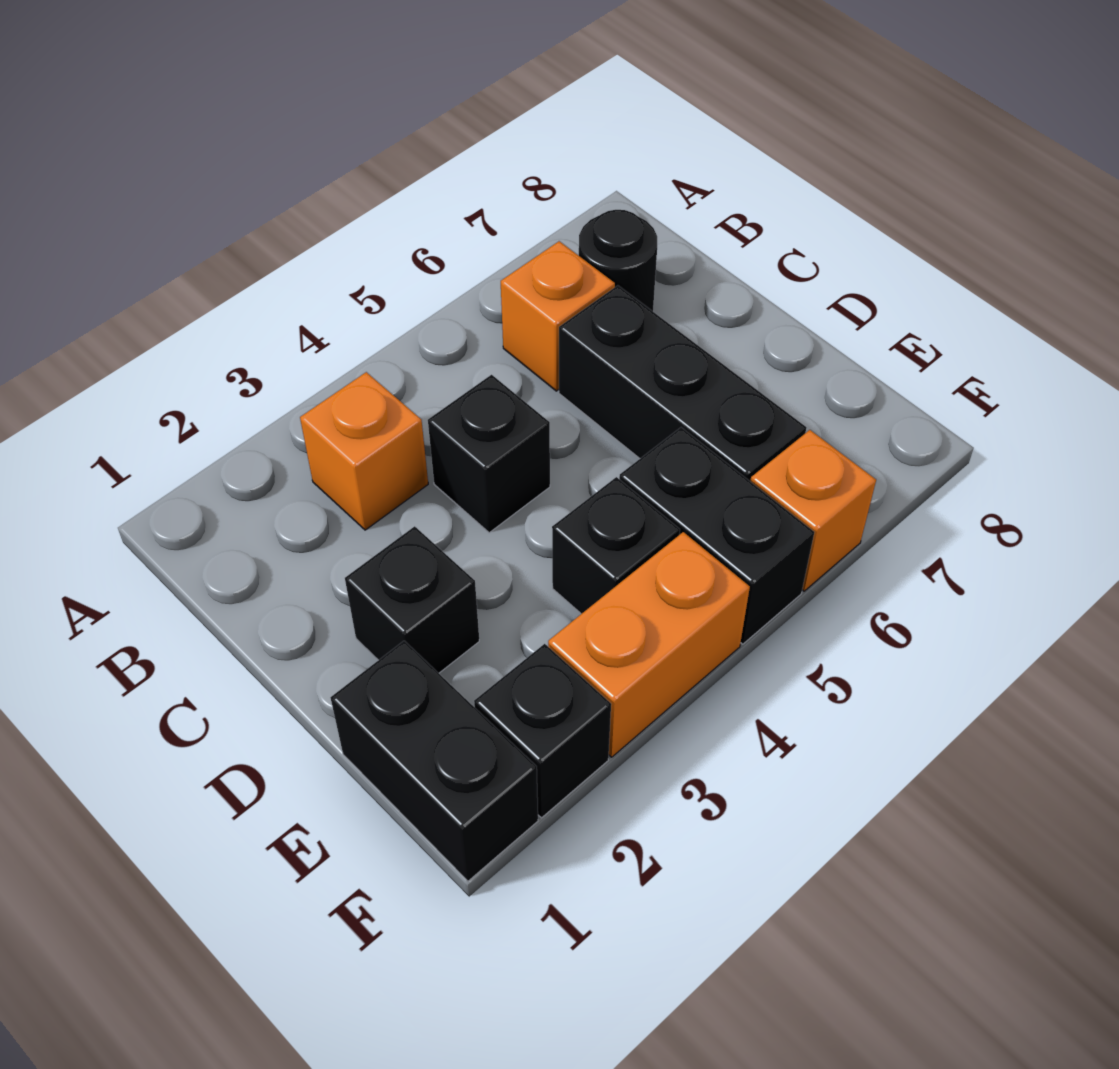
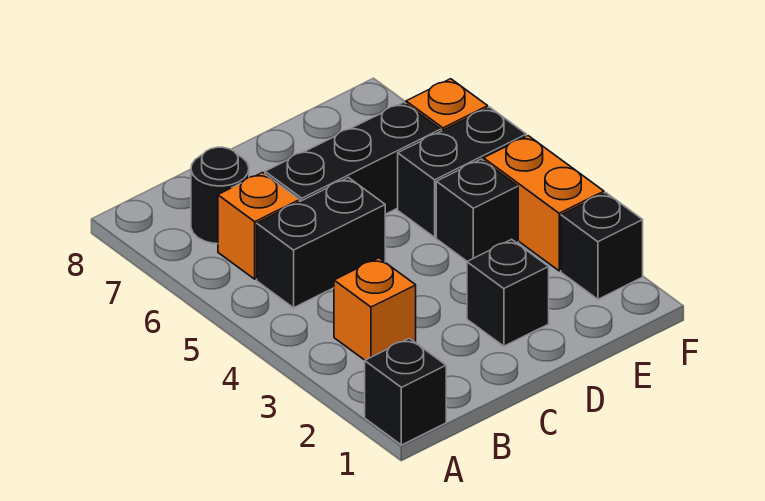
black brick C4 level 1 -> black brick A1 level 1
black brick E1:F1 level 1 -> black brick B5:C5 level 1

